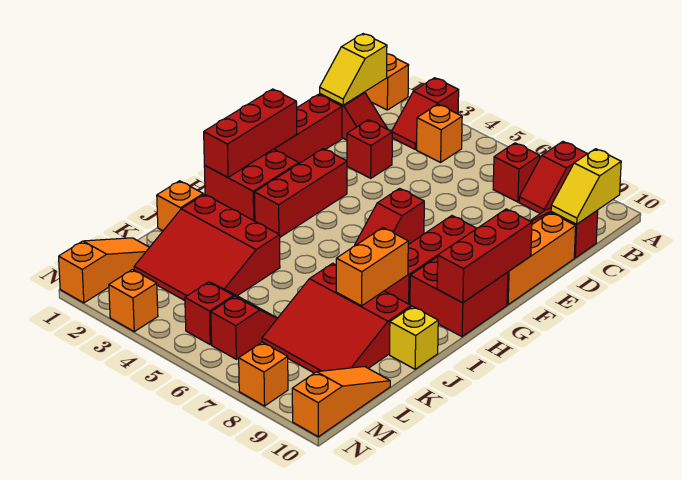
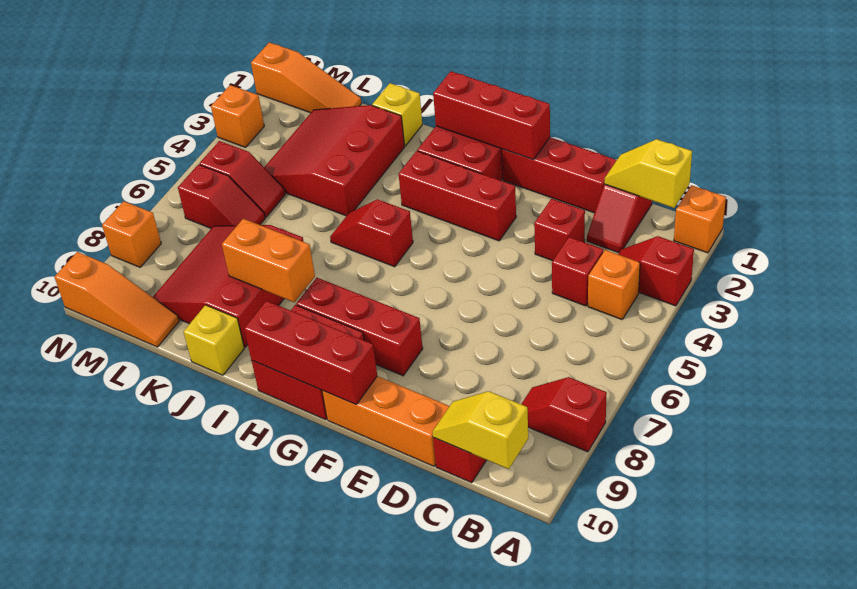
red brick B7 level 1 -> red brick C4 level 1
red slope F6:G6 level 1 top F -> red slope H5:I5 level 1 top H
orange brick J1 level 1 -> yellow brick J1 level 1

